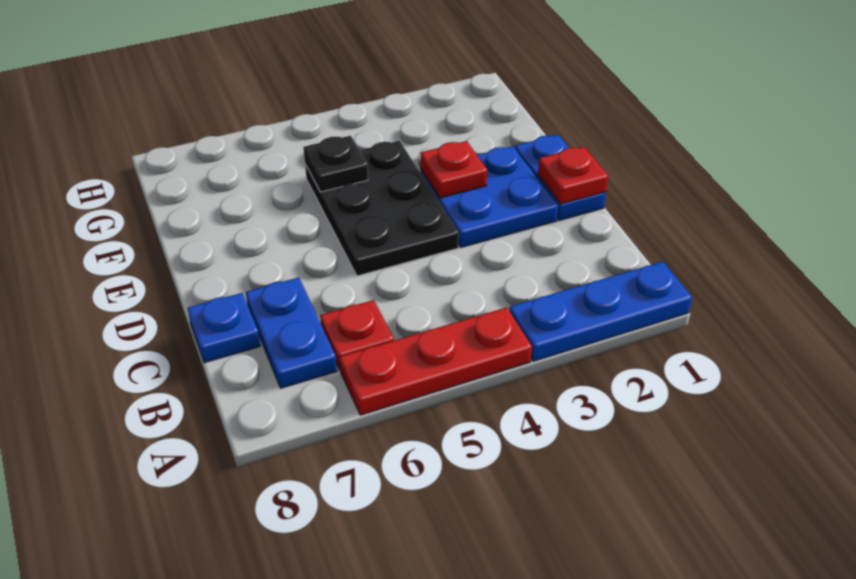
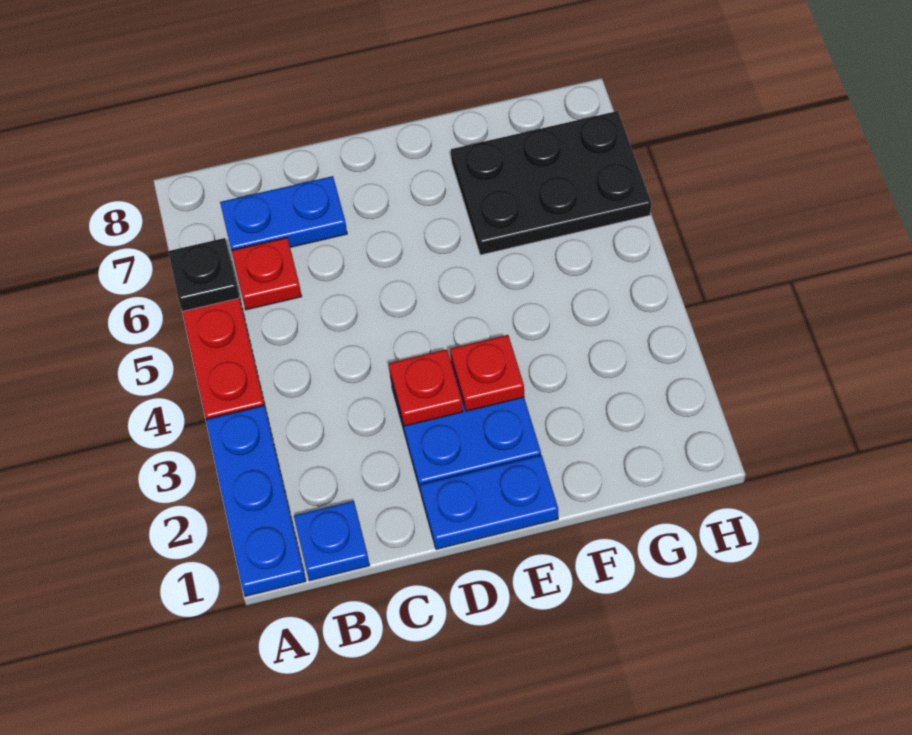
blue plate C8 level 1 -> blue plate B1 level 1
red plate D1 level 2 -> red plate D3 level 2
black plate D4:F5 level 1 -> black plate F6:H7 level 1
black plate F5 level 2 -> black plate A6 level 2

